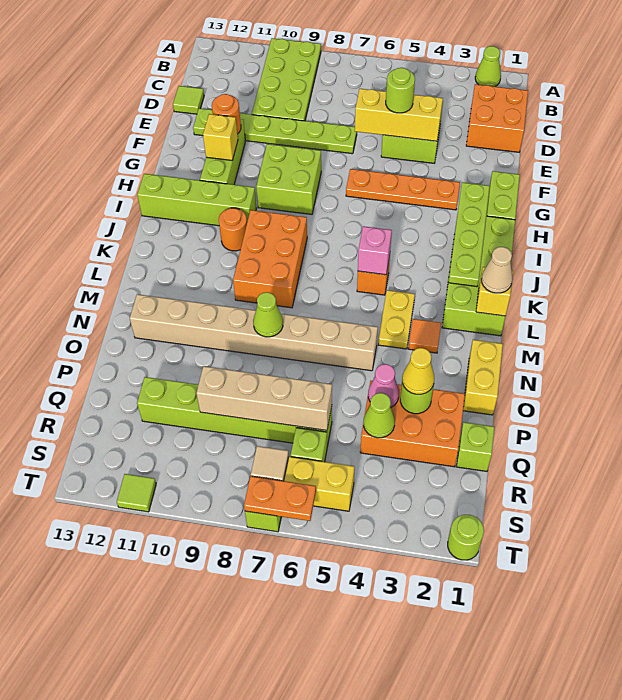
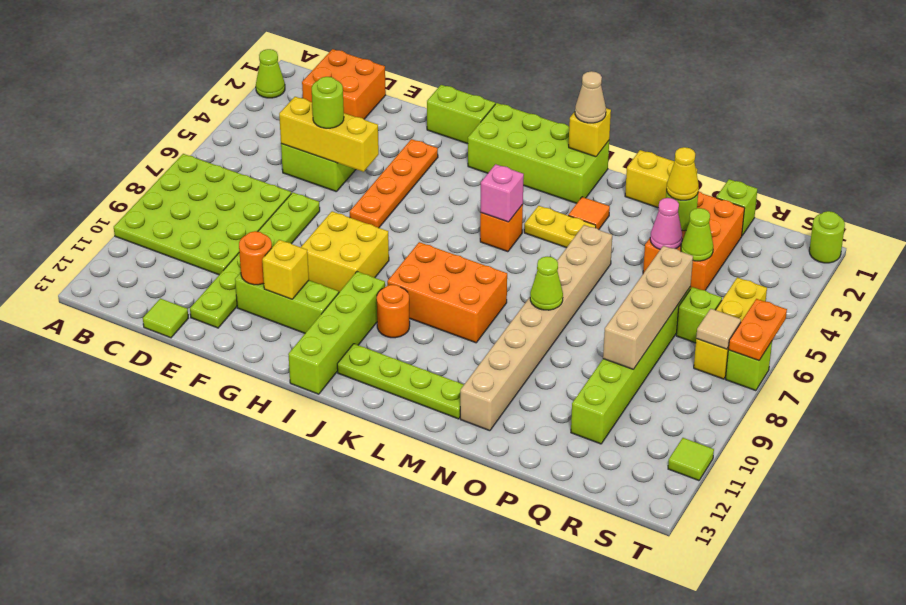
lime plate A9:D10 level 1 -> lime plate A7:D10 level 1
yellow brick E4:E6 level 2 -> yellow brick D5:F5 level 2
lime brick G8:H9 level 1 -> yellow brick G8:H9 level 1
lime plate H2:K2 level 2 -> lime plate J12:M12 level 1

